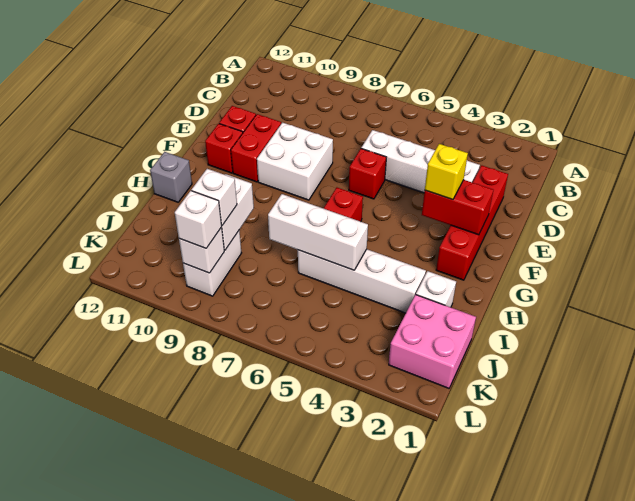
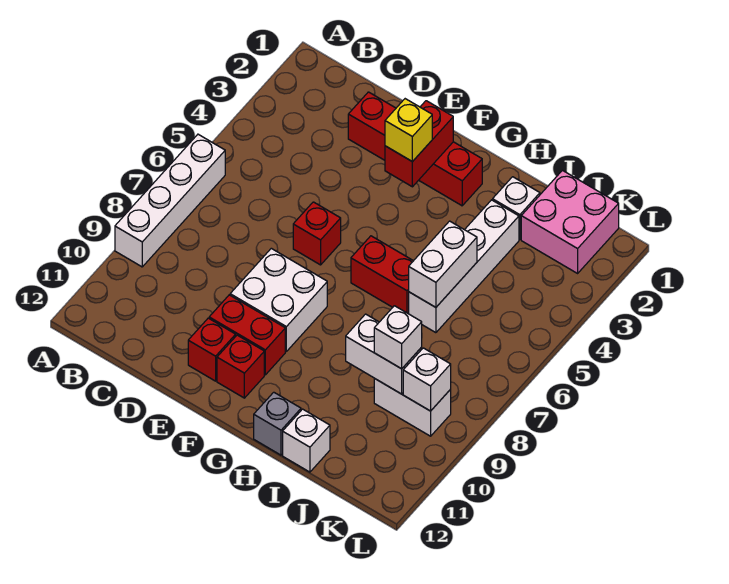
white brick D3:D6 level 1 -> white brick A6:A9 level 1
white brick I5:I7 level 2 -> white brick I5:I6 level 2
white brick K9 level 3 -> white brick I12 level 1

